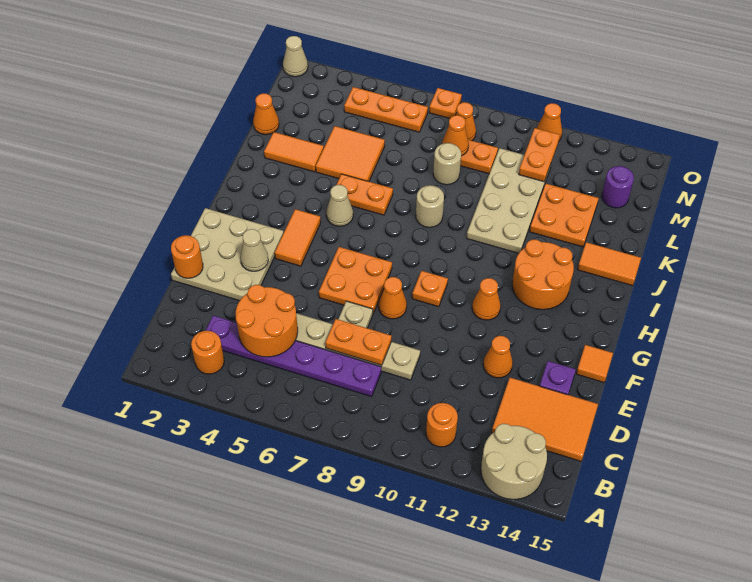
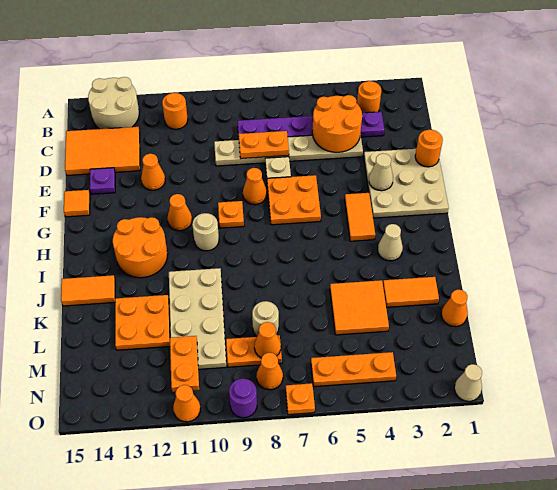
tan cone I5 level 1 -> tan cone I3 level 1
orange plate J5:J6 level 1 -> none
tan round brick J8 level 1 -> tan round brick H10 level 1
purple round brick M14 level 1 -> purple round brick O9 level 1

